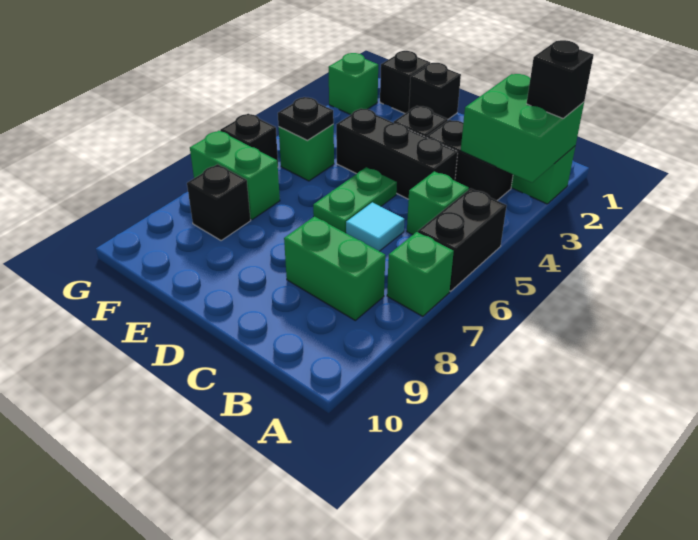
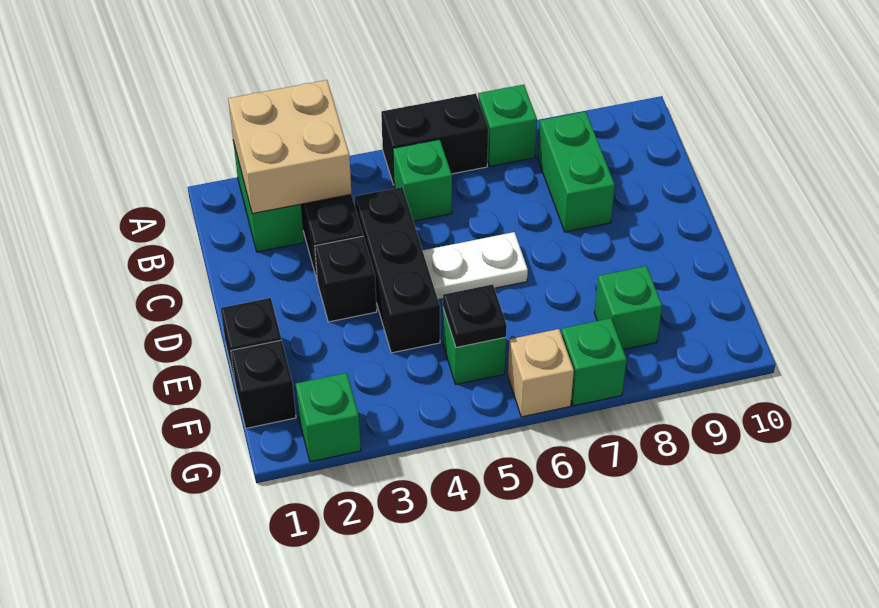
green brick A2:B3 level 2 -> tan brick A2:B3 level 2
black brick A2 level 3 -> none
cyan tile C6 level 1 -> none
green plate D5:D6 level 1 -> white plate D5:D6 level 1
green brick F7:G7 level 1 -> green brick G7 level 1
black brick F8 level 1 -> green brick F8 level 1
black brick G6 level 1 -> tan brick G6 level 1

